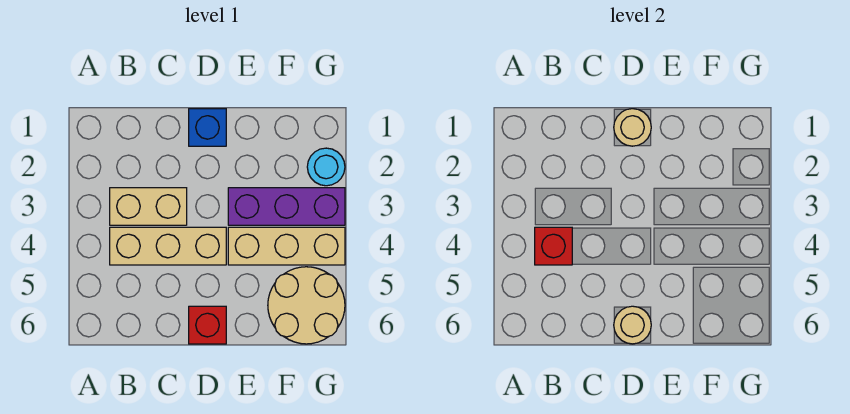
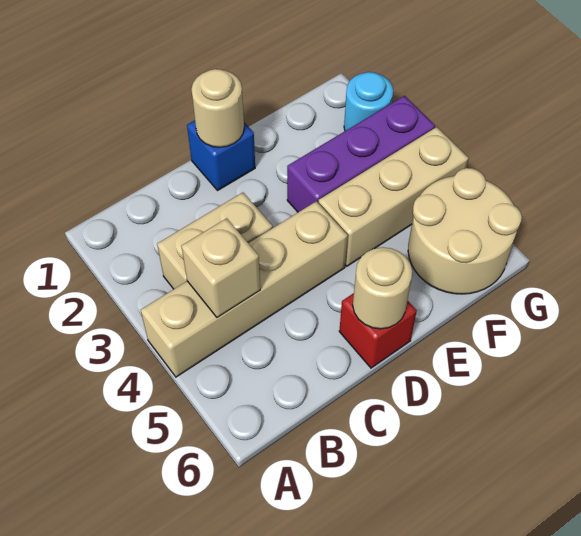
tan brick B4:D4 level 1 -> tan brick A4:D4 level 1
red brick B4 level 2 -> tan brick B4 level 2

